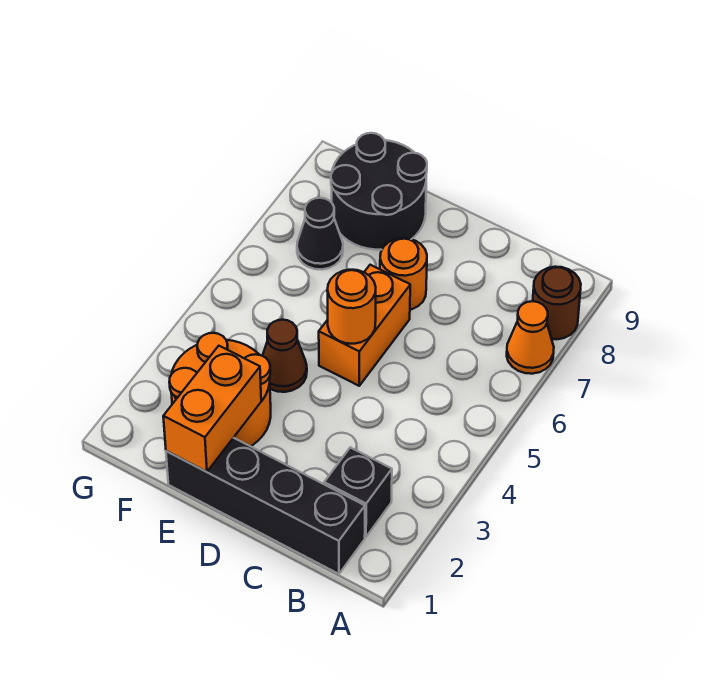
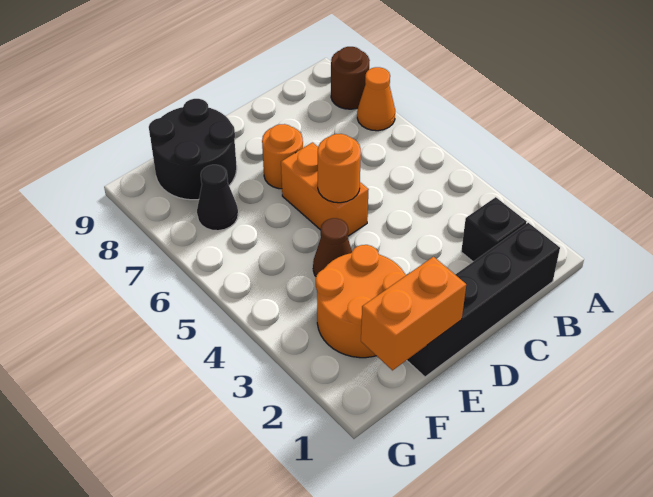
orange brick E1:E2 level 2 -> orange brick E1:F1 level 2

